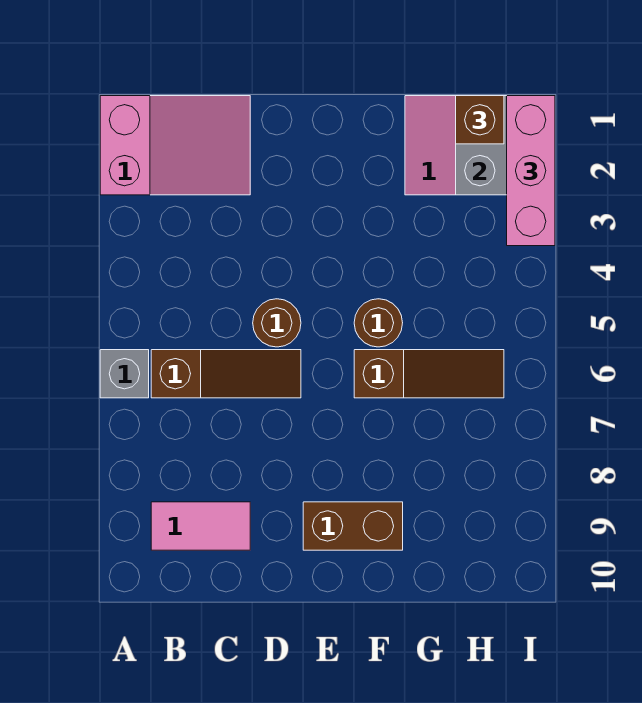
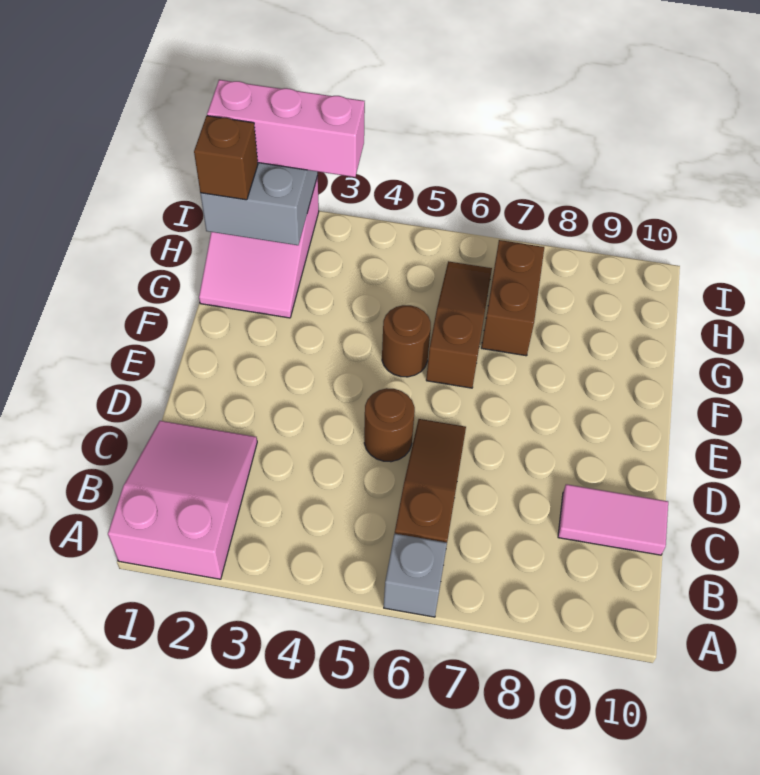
pink tile B9:C9 level 1 -> pink tile C9:C10 level 1
brown brick E9:F9 level 1 -> brown brick G7:H7 level 1

